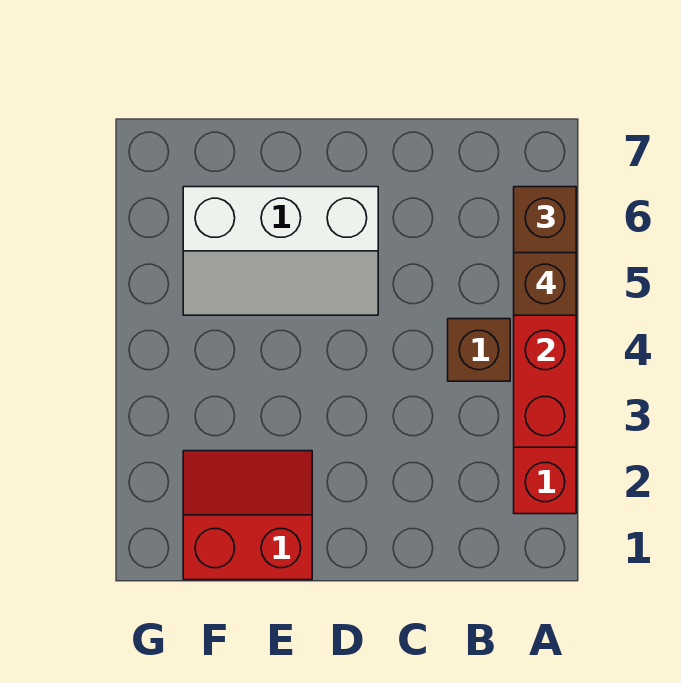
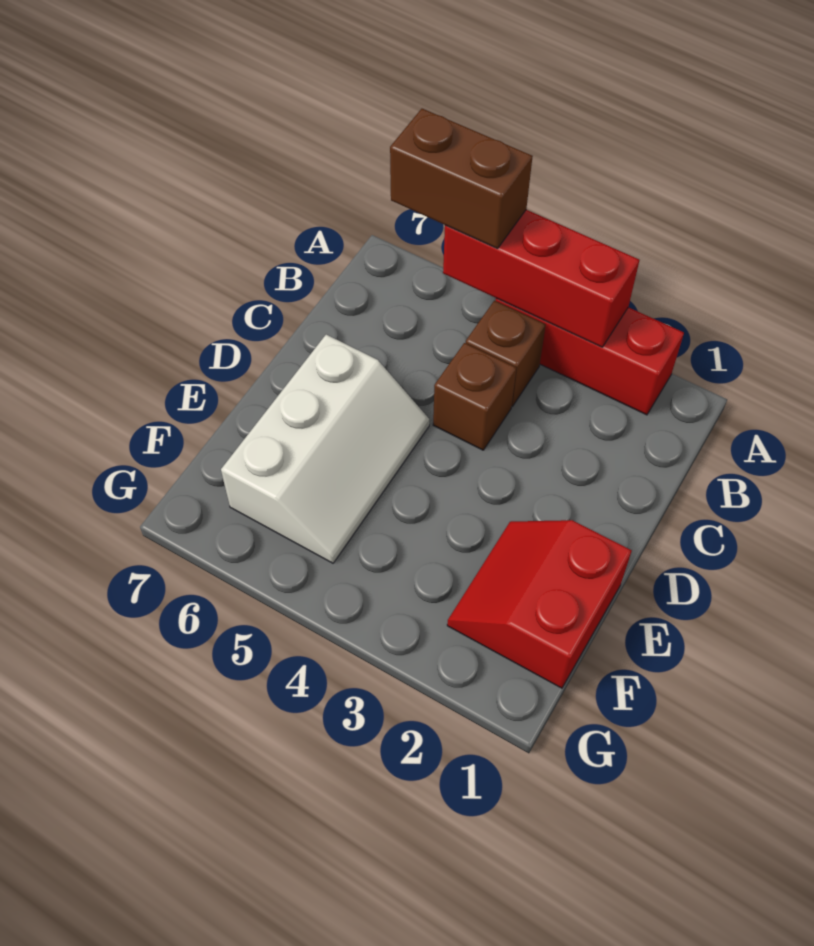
brown brick A5 level 4 -> brown brick C4 level 1

